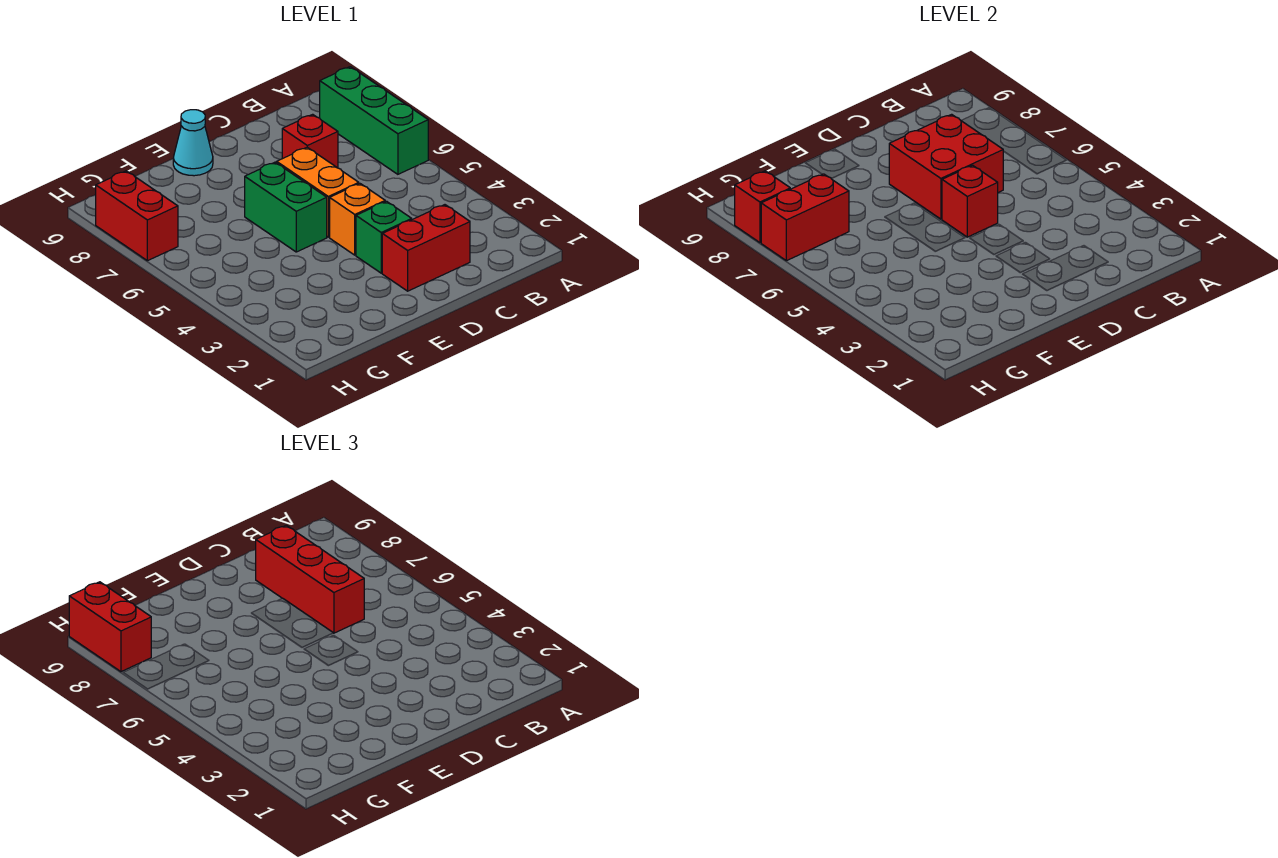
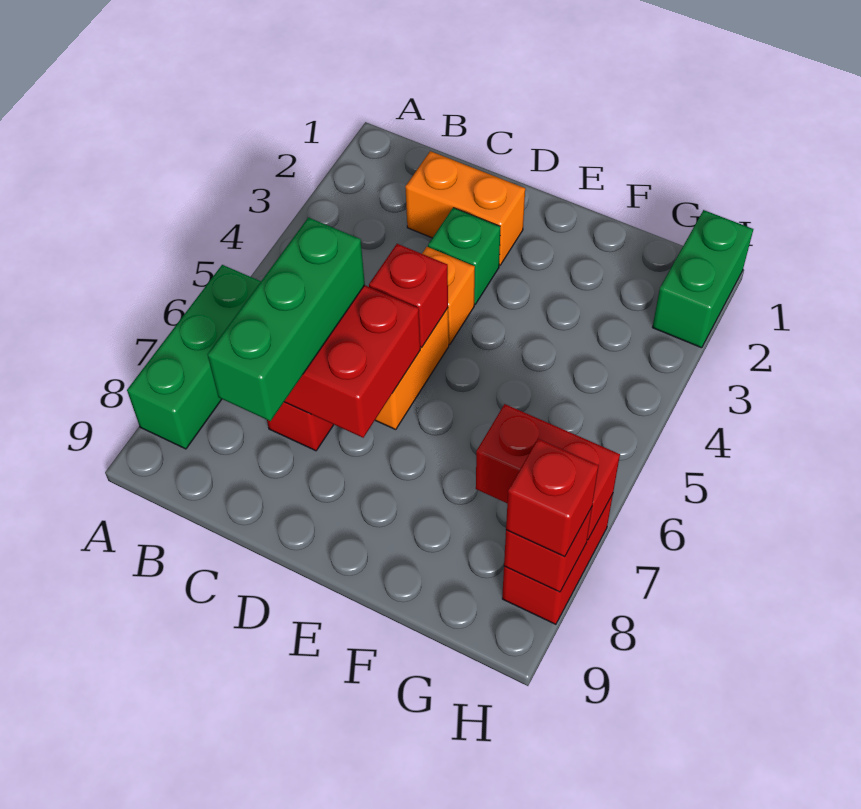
red brick C2:D2 level 1 -> orange brick C2:D2 level 1
red brick C6:C8 level 3 -> green brick C6:C8 level 3
green brick E5:E6 level 1 -> green brick H1:H2 level 1
cyan cone E9 level 1 -> none
red brick H8:H9 level 3 -> red brick H8 level 3

